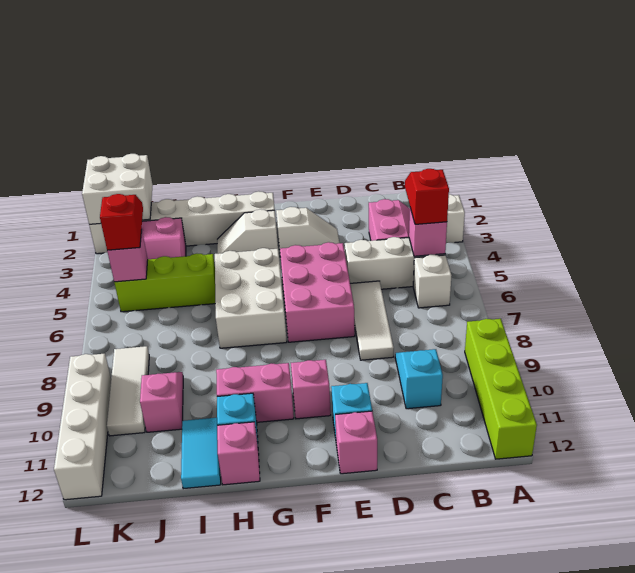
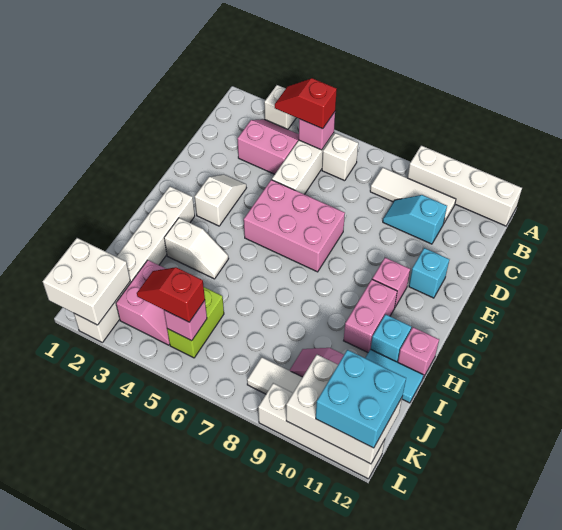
lime brick A9:A12 level 1 -> white brick A9:A12 level 1
white tile D6:D8 level 1 -> white tile B8:B10 level 1
pink brick E12 level 1 -> none
white slope G3:H3 level 1 top G -> white slope H3:H4 level 1 top 3
white brick G5:H7 level 1 -> white brick K10:L12 level 2
lime brick I5:K5 level 1 -> lime brick J5:K5 level 1
none -> cyan brick K11:L12 level 3

